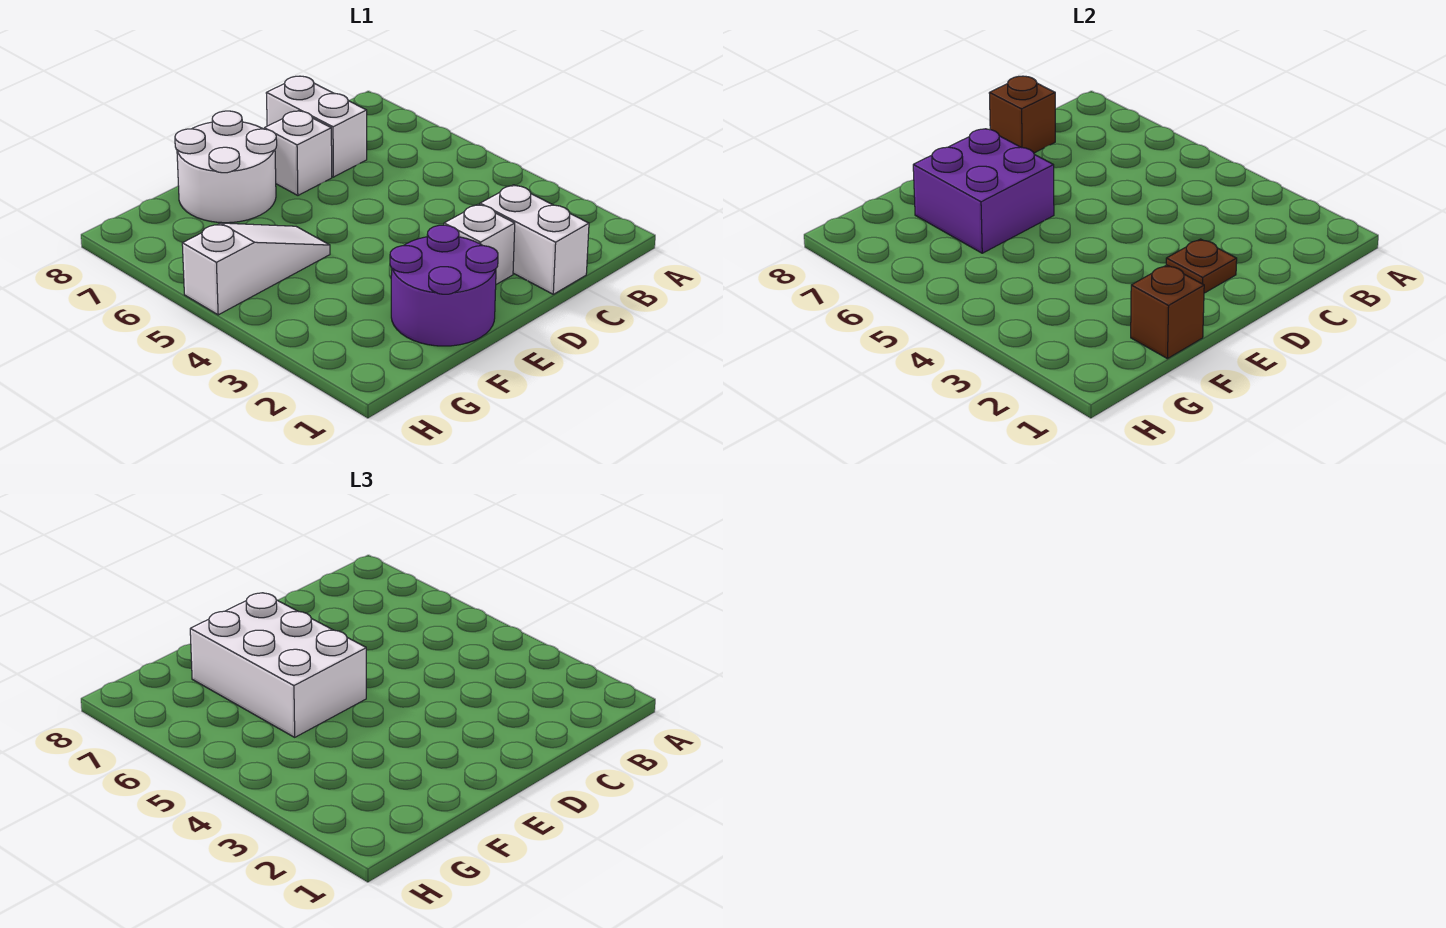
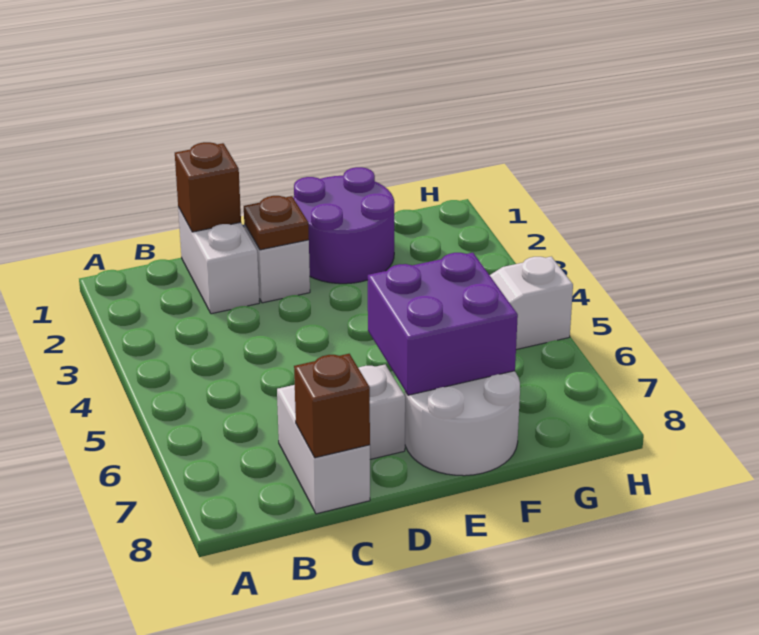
white brick E5:F7 level 3 -> none
brown brick F1 level 2 -> brown brick C1 level 2

